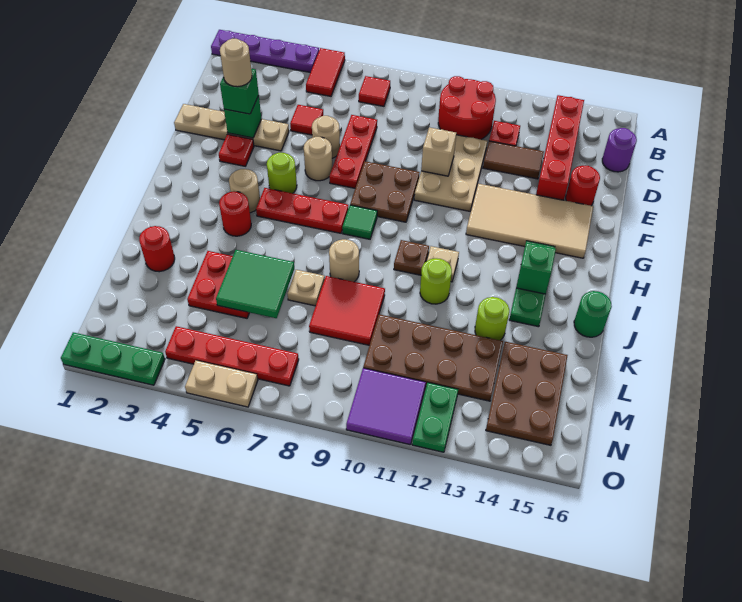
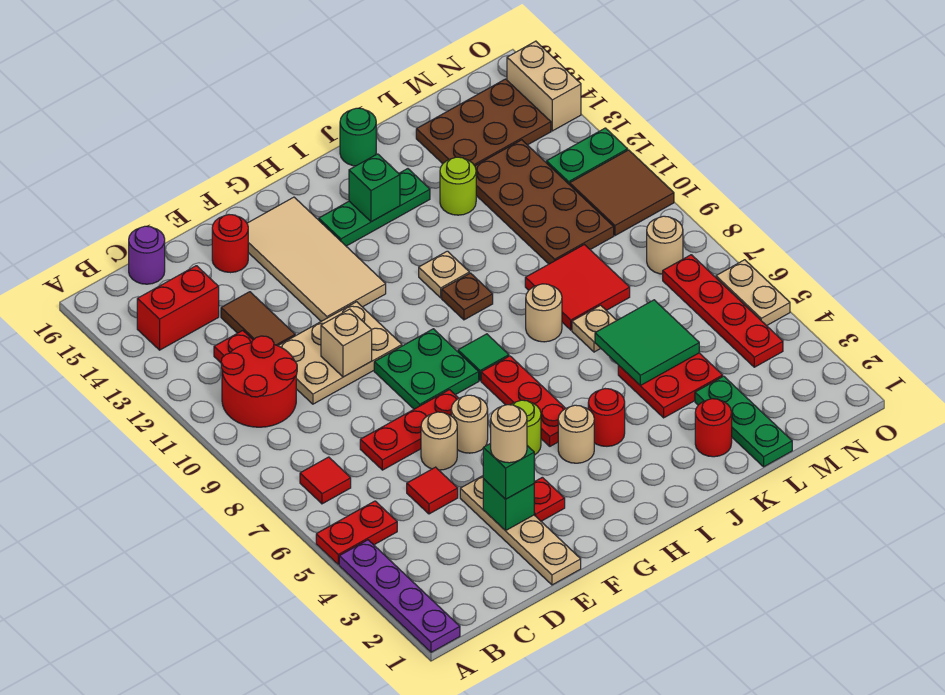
red tile A5:B5 level 1 -> red plate A5:B5 level 1
red brick B14:E14 level 1 -> red brick B14:C14 level 1
brown plate F8:G9 level 1 -> green plate F8:G9 level 1
lime round brick J11 level 1 -> none
none -> tan round brick N8 level 1
purple tile N10:O11 level 1 -> brown tile N10:O11 level 1
green plate O1:O3 level 1 -> green plate L1:L3 level 1
none -> tan brick O14:O15 level 1

